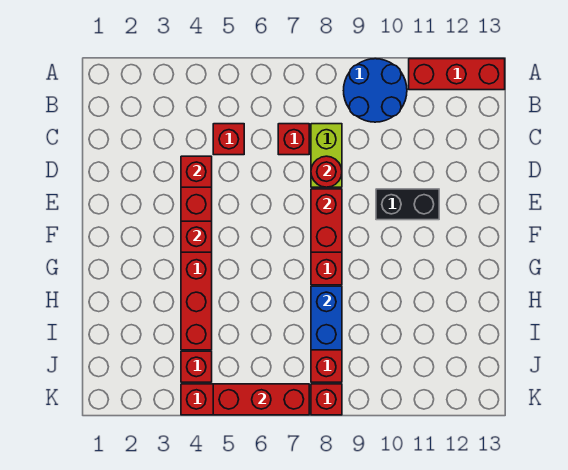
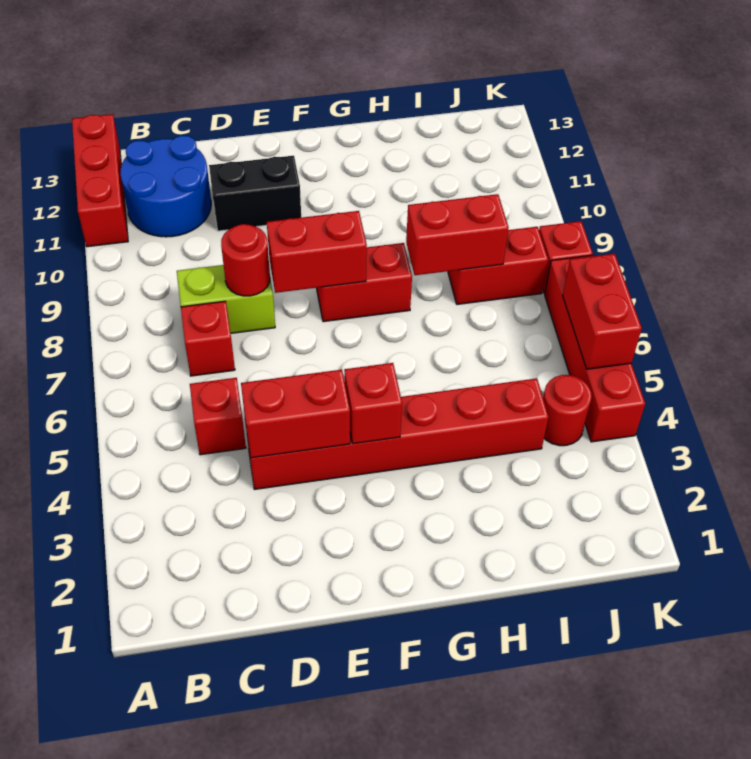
blue round brick A9:B10 level 1 -> blue round brick B11:C12 level 1
red brick D4 level 2 -> red brick D4:E4 level 2
black brick E10:E11 level 1 -> black brick D11:E11 level 1
blue brick H8:I8 level 2 -> red brick H8:I8 level 2
red brick J4 level 1 -> red round brick J4 level 1
red brick K5:K7 level 2 -> red brick K5:K6 level 2

